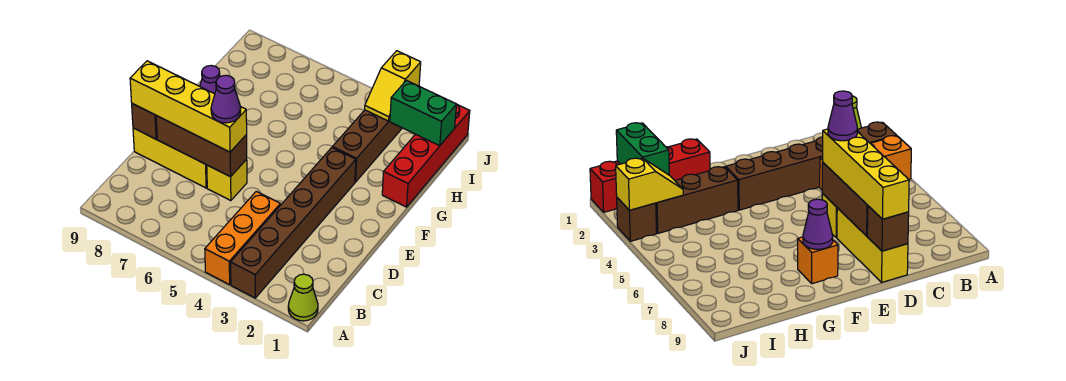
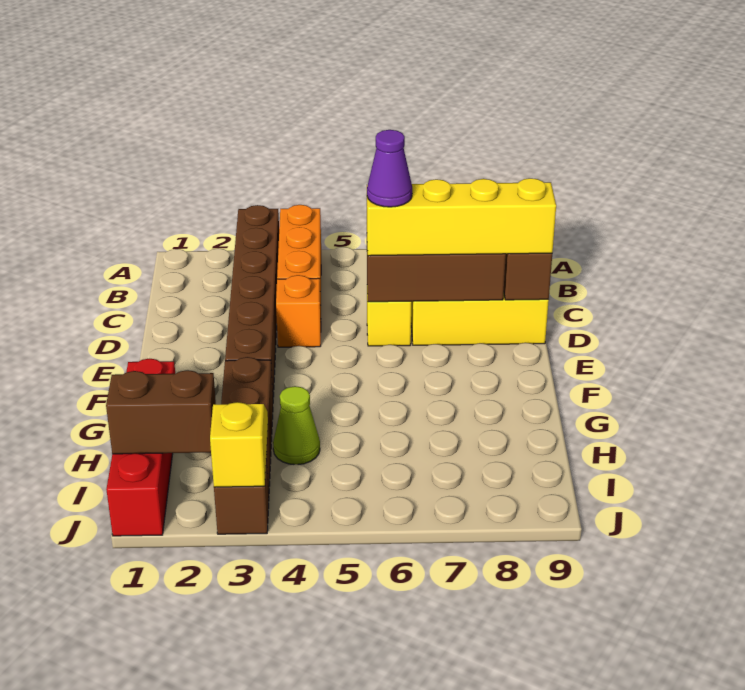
lime cone A1 level 1 -> lime cone H4 level 1
orange brick F8 level 1 -> orange brick D4 level 1
purple cone F8 level 2 -> none
green brick I1:I2 level 2 -> brown brick I1:I2 level 2

